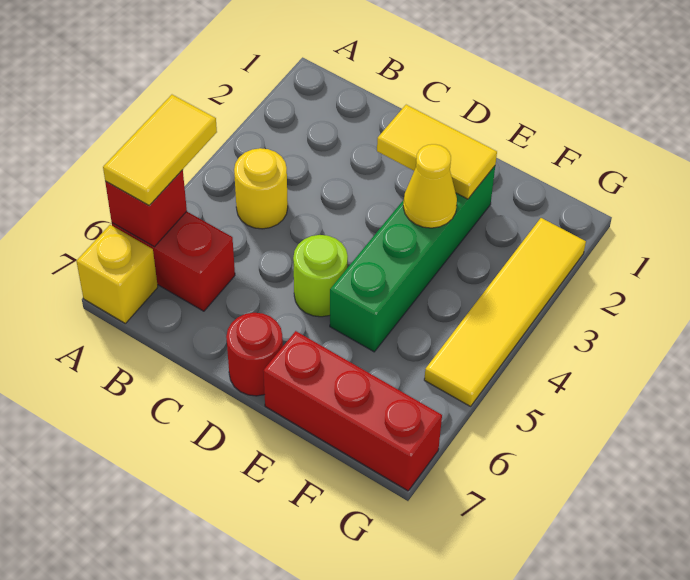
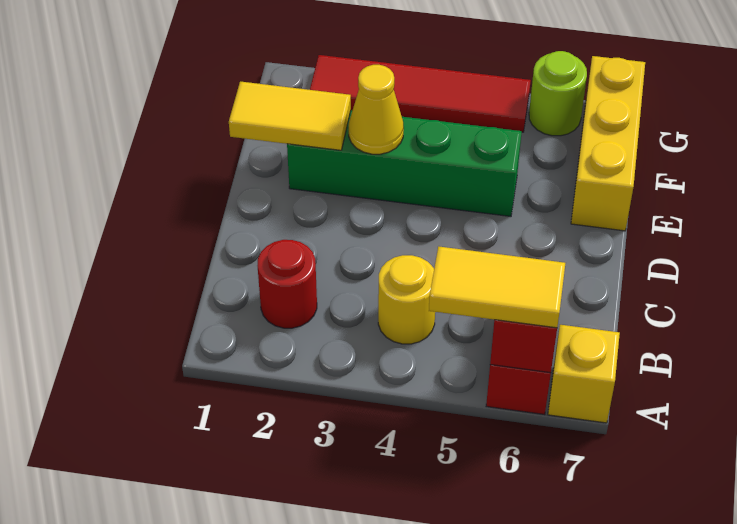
yellow tile D2:E2 level 2 -> yellow tile E1:E2 level 2
lime round brick D5 level 1 -> lime round brick G6 level 1
red round brick D7 level 1 -> red round brick B2 level 1
red brick E7:G7 level 1 -> yellow brick E7:G7 level 1
yellow tile G2:G5 level 1 -> red tile G2:G5 level 1

